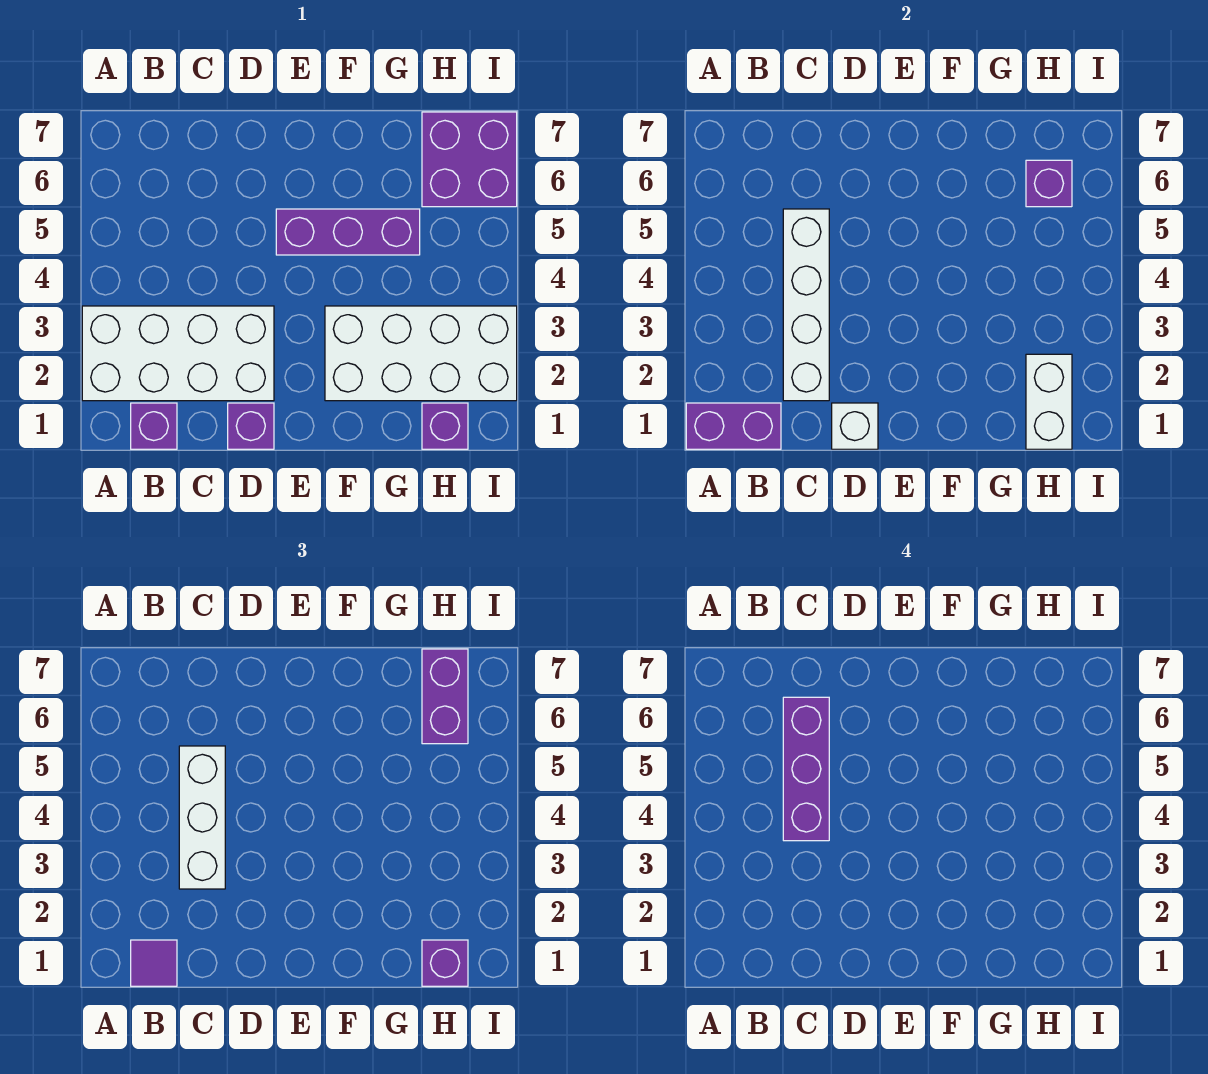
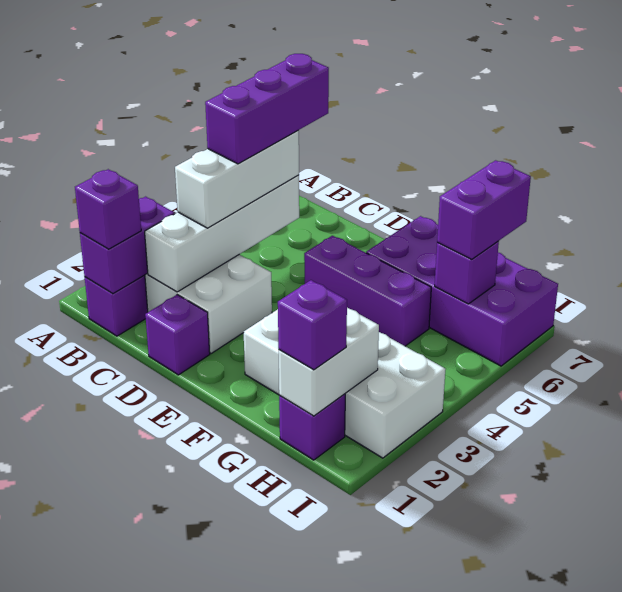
purple brick A1:B1 level 2 -> purple brick B1:B2 level 2
purple tile B1 level 3 -> purple brick B1 level 3
white brick D1 level 2 -> none
purple brick H6:I7 level 1 -> purple brick F6:I7 level 1

